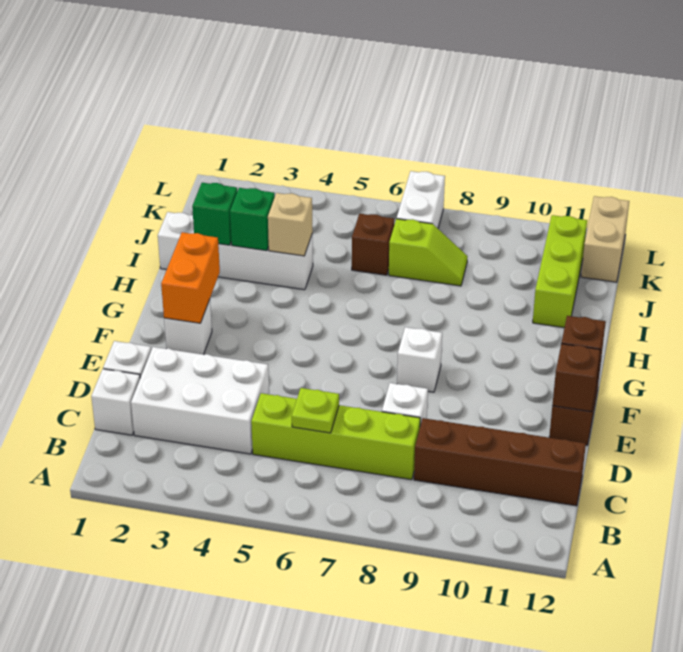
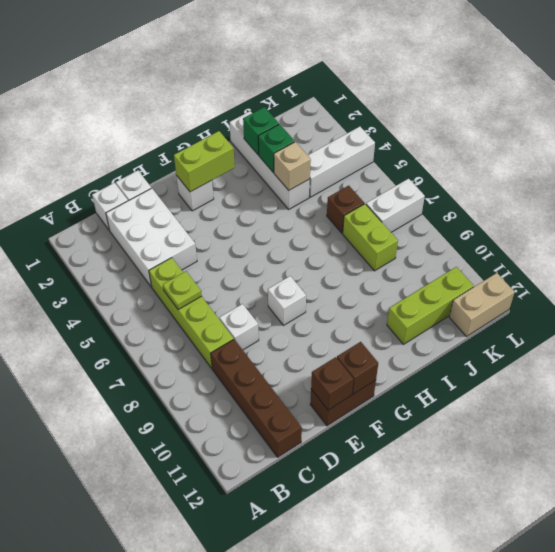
orange brick F2:G2 level 2 -> lime brick F2:G2 level 2
none -> white brick J4:L4 level 1
lime slope J7:J8 level 1 top 7 -> lime brick J7:J8 level 1

